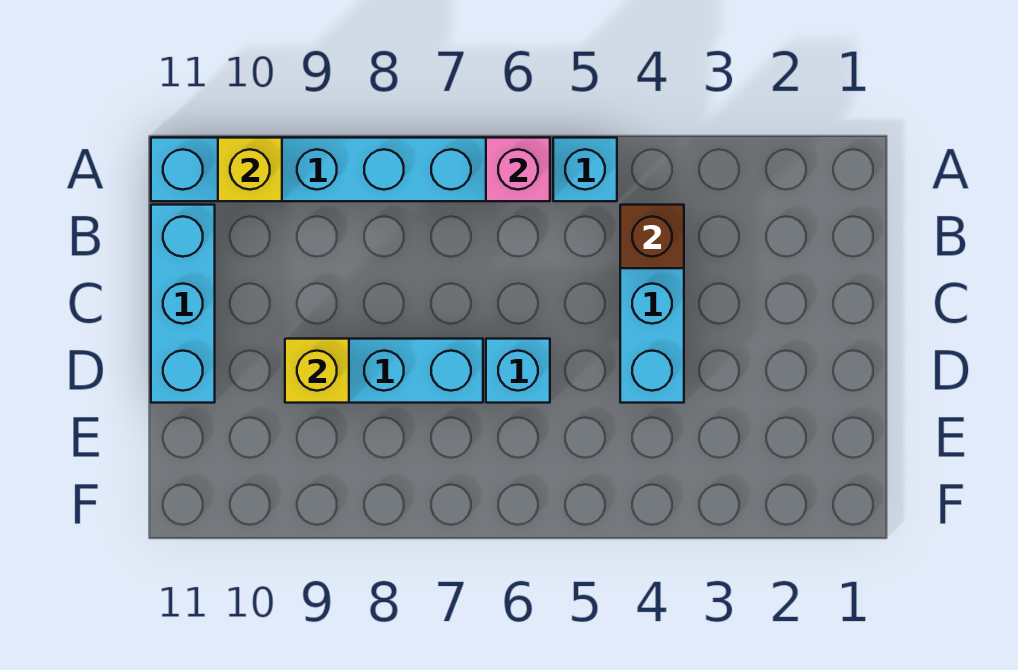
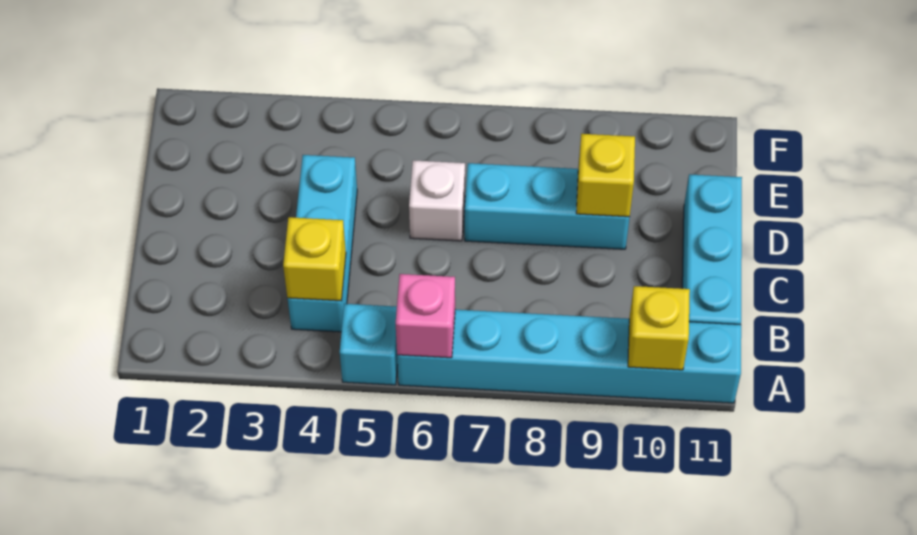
brown brick B4 level 2 -> yellow brick B4 level 2
cyan brick D6 level 1 -> white brick D6 level 1

